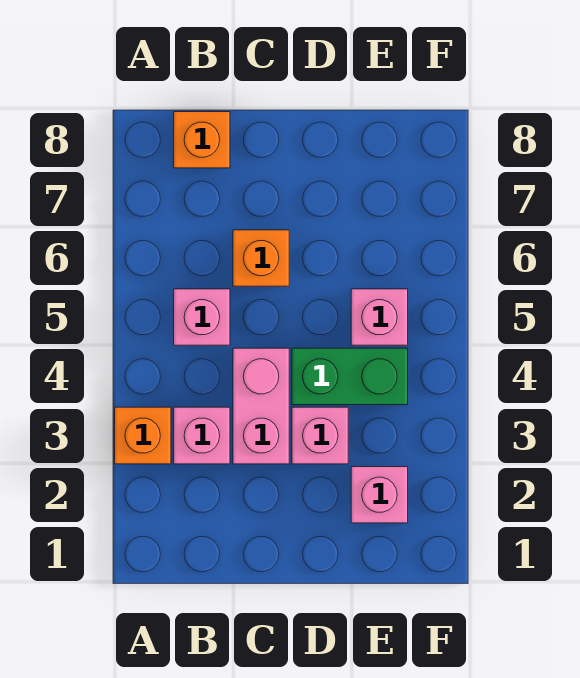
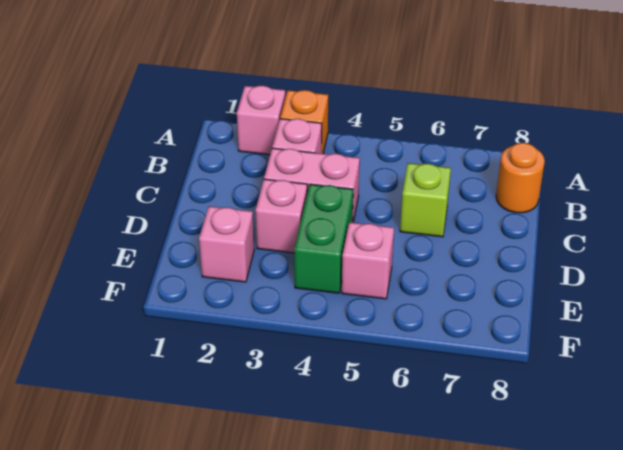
pink brick B5 level 1 -> pink brick A2 level 1
orange brick B8 level 1 -> orange round brick B8 level 1
orange brick C6 level 1 -> lime brick C6 level 1

